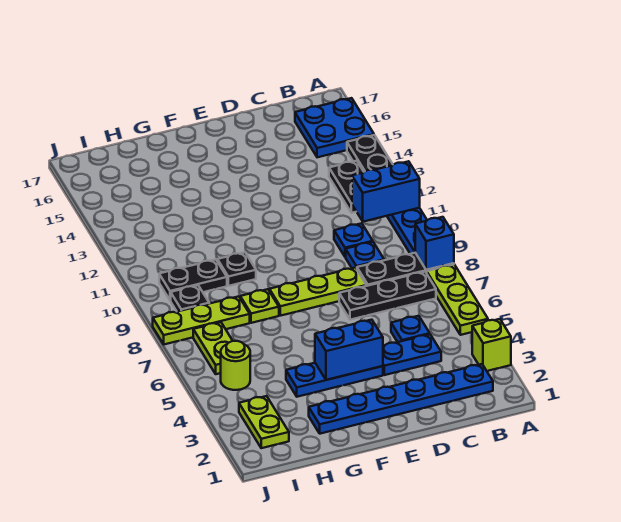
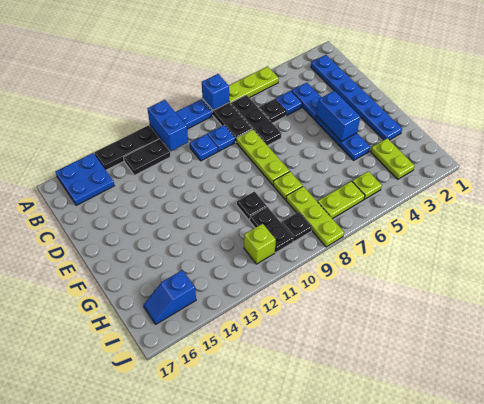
lime brick A3 level 1 -> lime brick I11 level 1
none -> black plate C6 level 1
lime plate I2:I3 level 1 -> lime plate H3:I3 level 1
lime round brick I5 level 1 -> lime plate I5 level 1
none -> blue slope I15:I16 level 1 top 15

